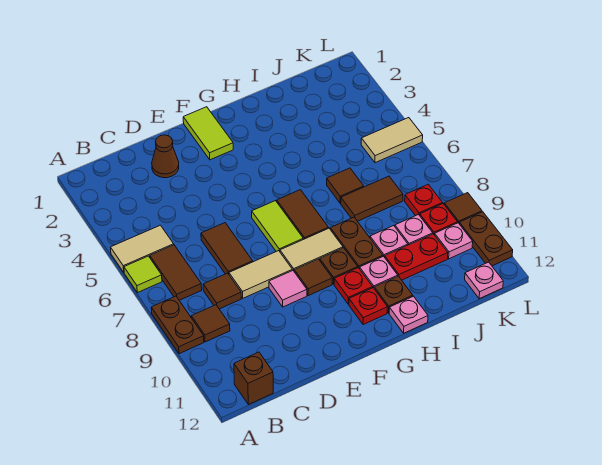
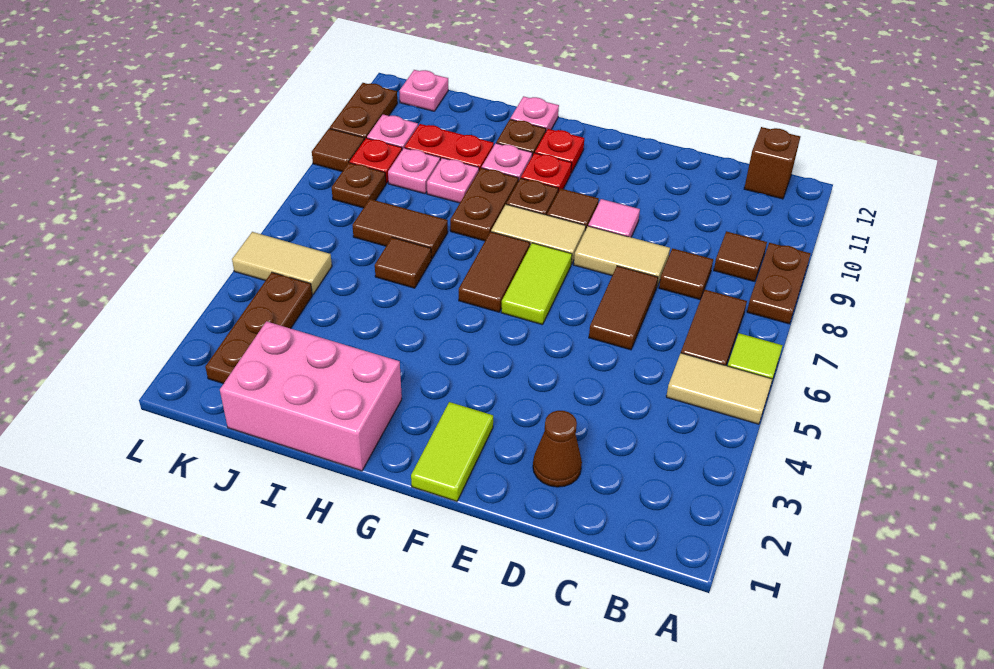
none -> pink brick H1:J2 level 1
none -> brown plate K2:K4 level 1
red plate K8 level 1 -> brown plate K8 level 1

